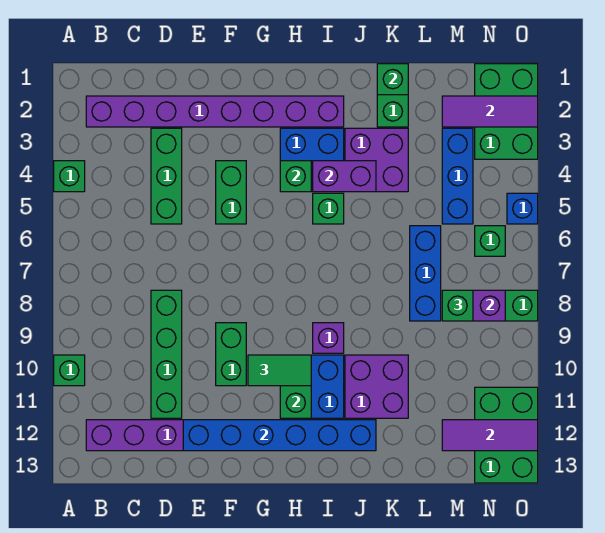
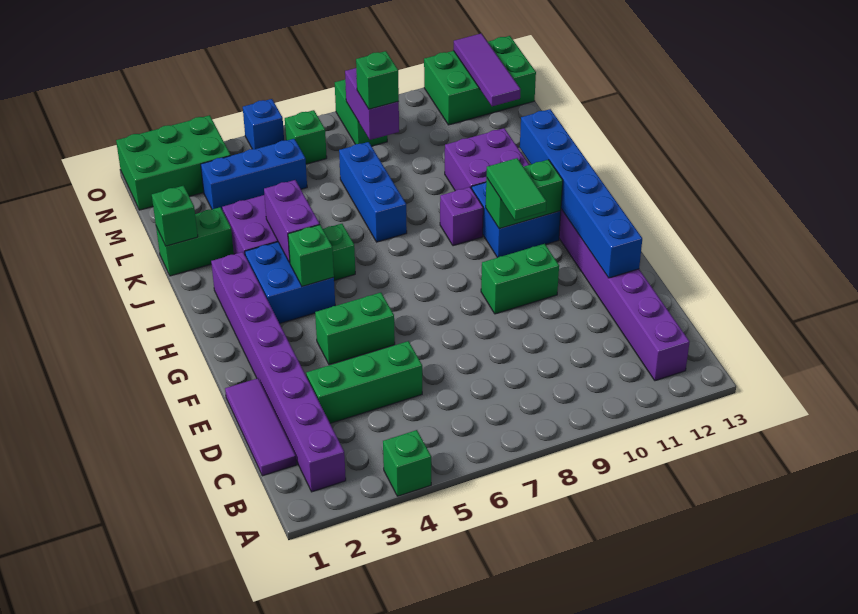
green brick A10 level 1 -> none
green brick D8:D11 level 1 -> none
blue brick L6:L8 level 1 -> blue brick J7:L7 level 1
purple tile M2:O2 level 2 -> purple tile C1:E1 level 1

